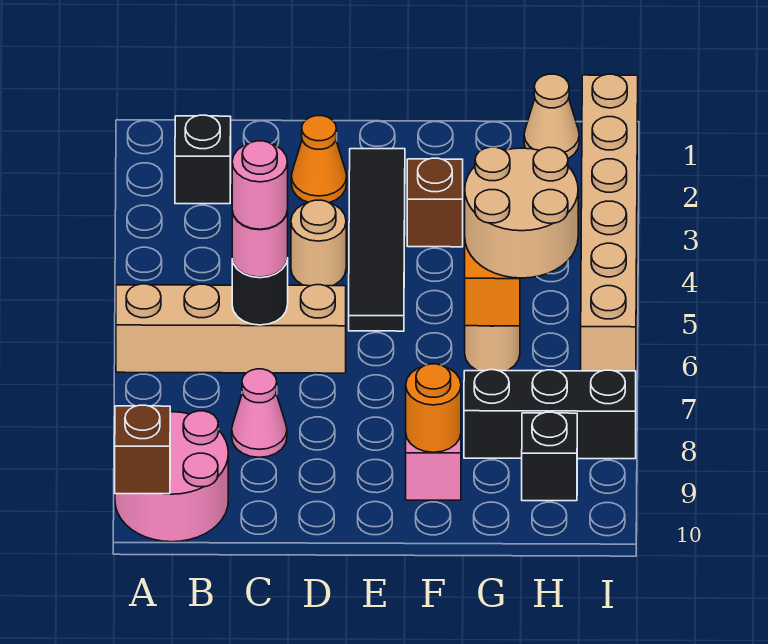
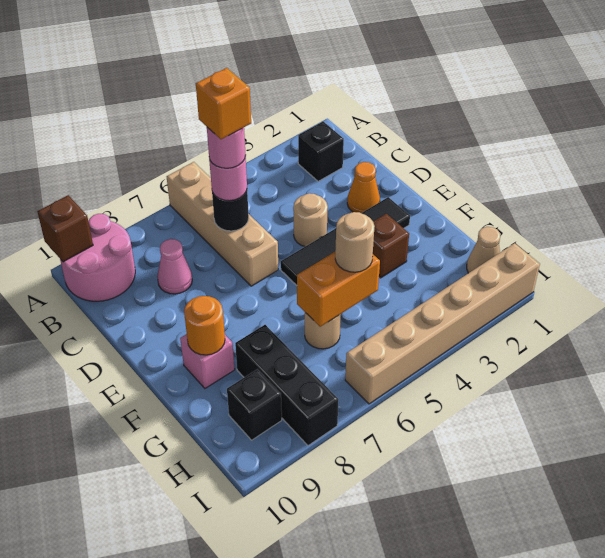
none -> orange brick C6 level 5
tan round brick G5:H6 level 3 -> tan round brick G5 level 3

